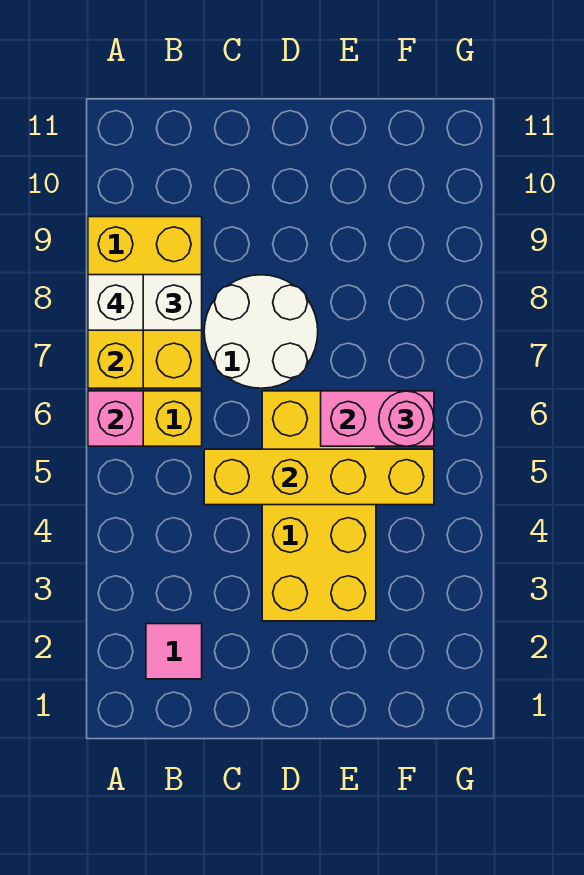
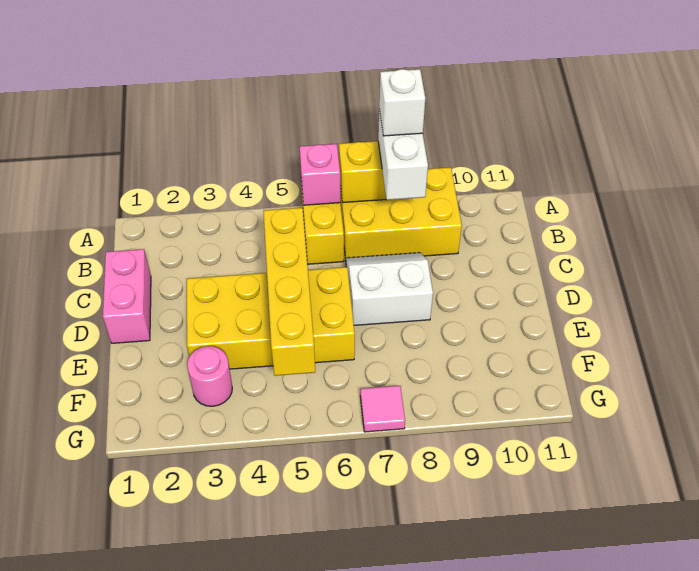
pink tile B2 level 1 -> pink tile G7 level 1
white round brick C7:D8 level 1 -> white slope C7:D8 level 1 top D
pink brick E6:F6 level 2 -> pink brick C1:D1 level 1
pink round brick F6 level 3 -> pink round brick F3 level 1

